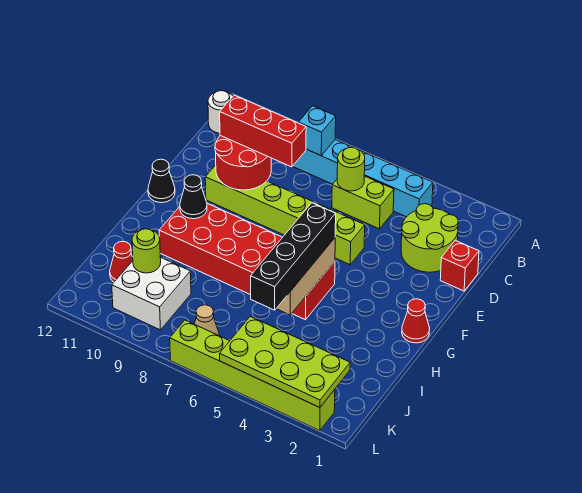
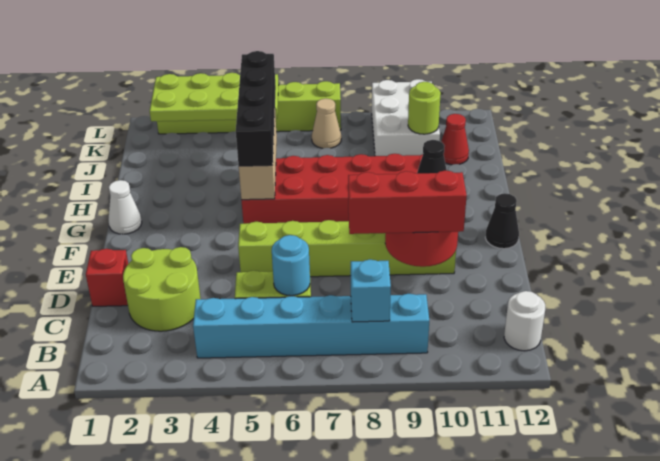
lime round brick C6 level 2 -> cyan round brick C6 level 2
red cone G1 level 1 -> white cone G1 level 1
white brick J9:K10 level 1 -> white brick J9:L10 level 1

